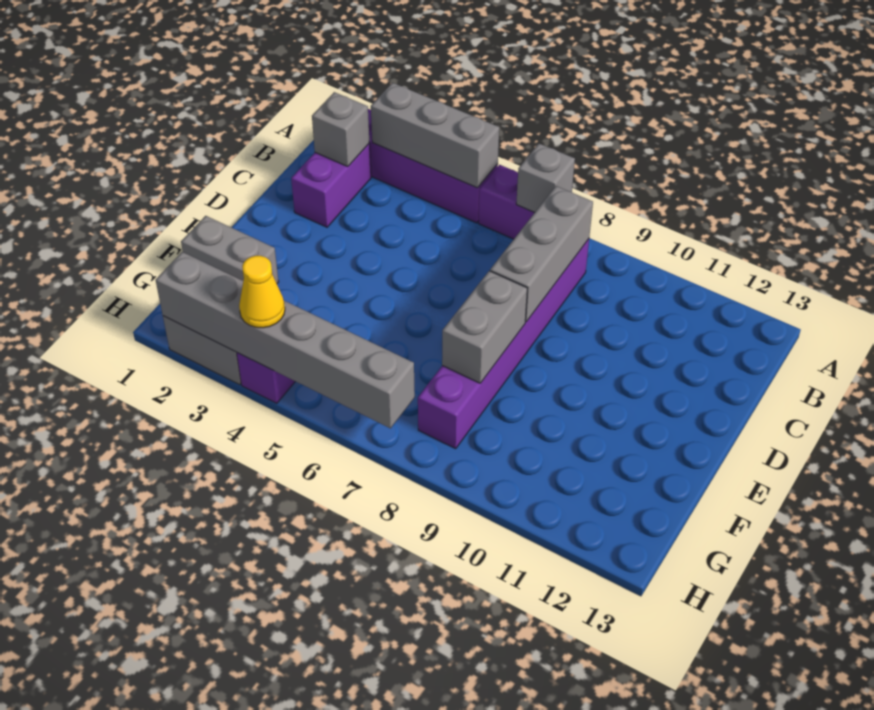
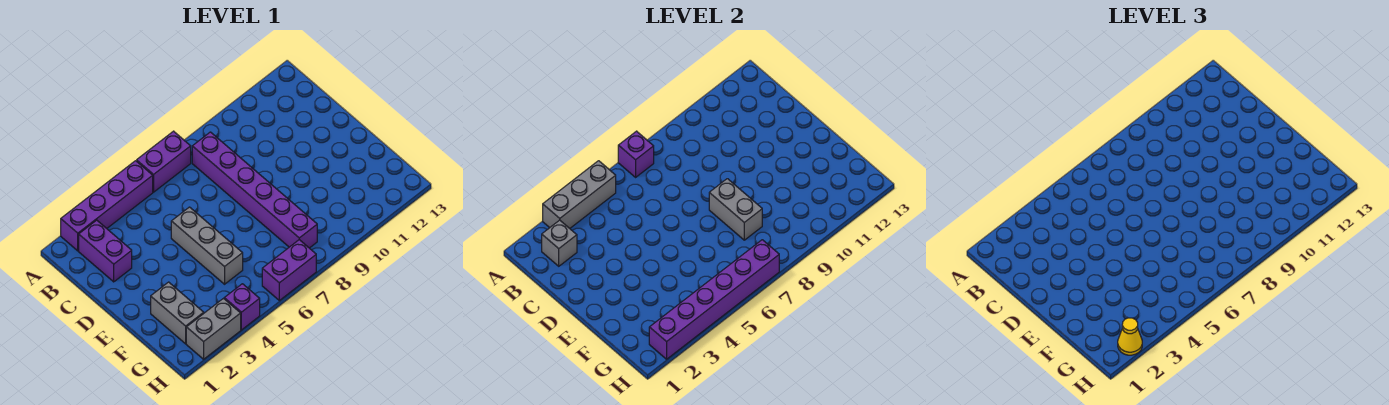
grey brick A7 level 2 -> purple brick A7 level 2
grey brick B8:D8 level 2 -> grey brick D5:F5 level 1
grey brick F1:F2 level 1 -> grey brick F2:G2 level 1
grey brick H2:H7 level 2 -> purple brick H2:H7 level 2
yellow cone H4 level 3 -> yellow cone H2 level 3
none -> purple brick H6:H7 level 1

